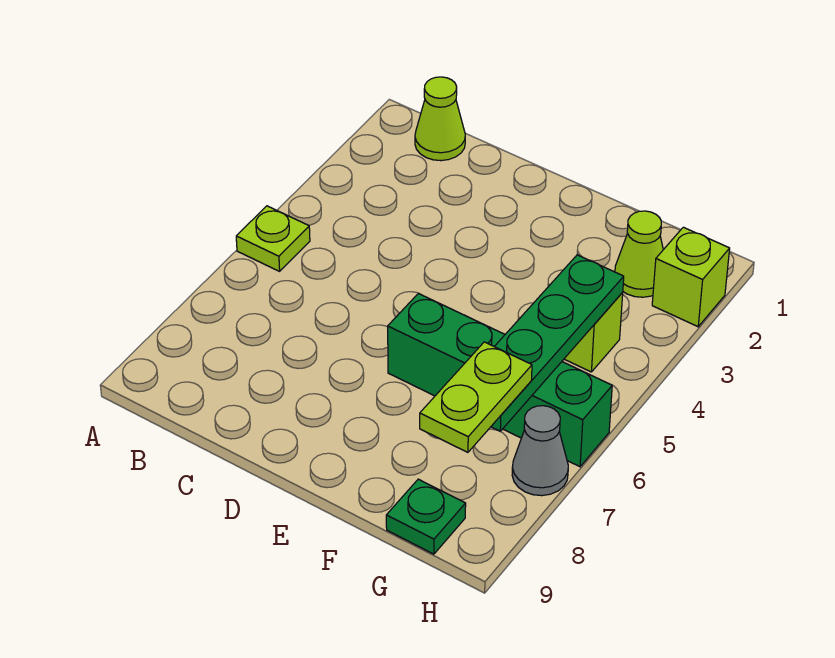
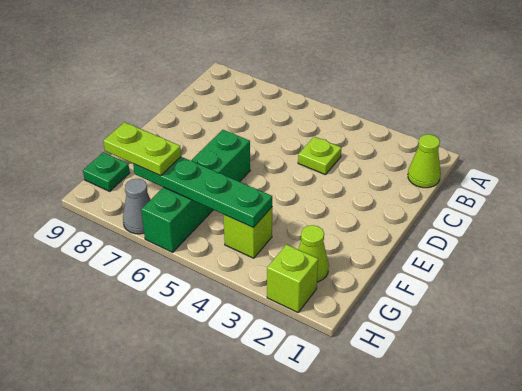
lime plate A5 level 1 -> lime plate C4 level 1

